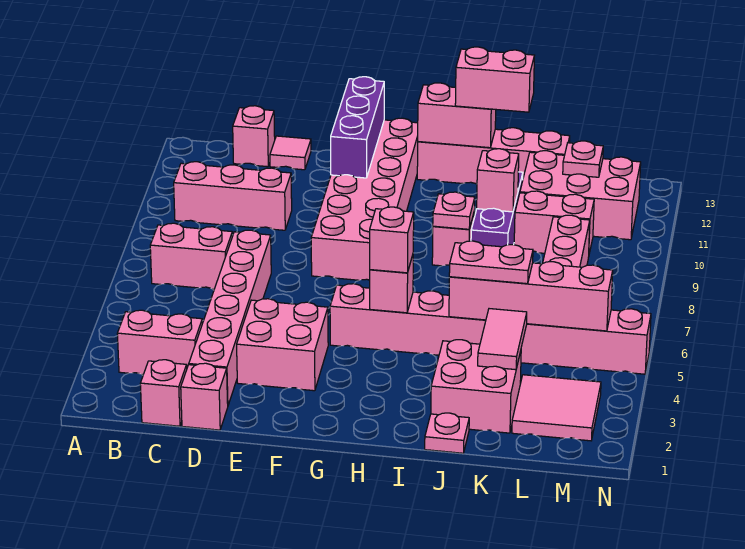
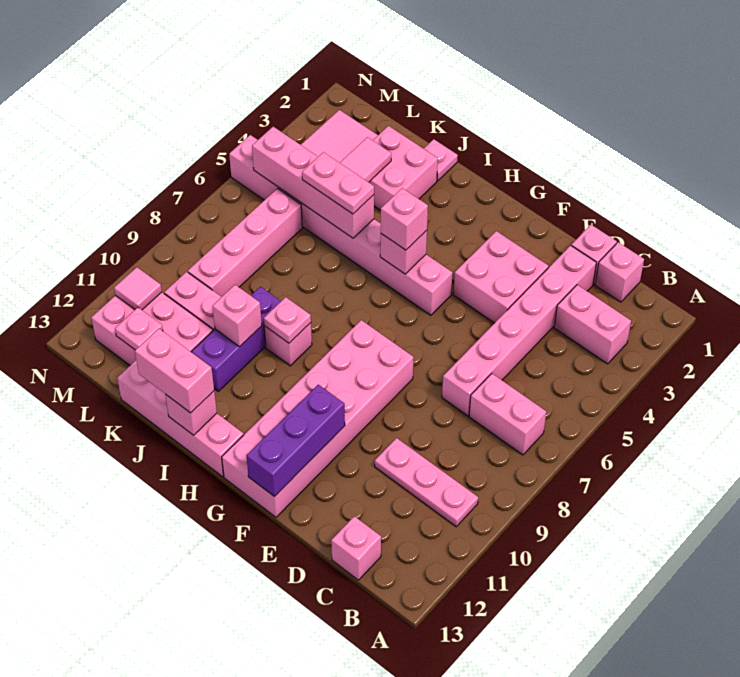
pink brick B10:D10 level 1 -> pink plate B10:D10 level 1
pink tile D13 level 1 -> pink tile M11 level 2
pink brick H13:I13 level 2 -> pink brick I13 level 2

